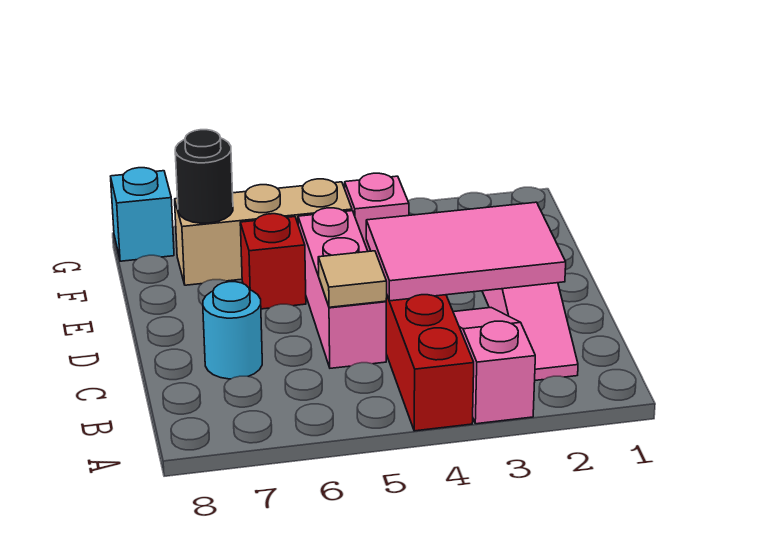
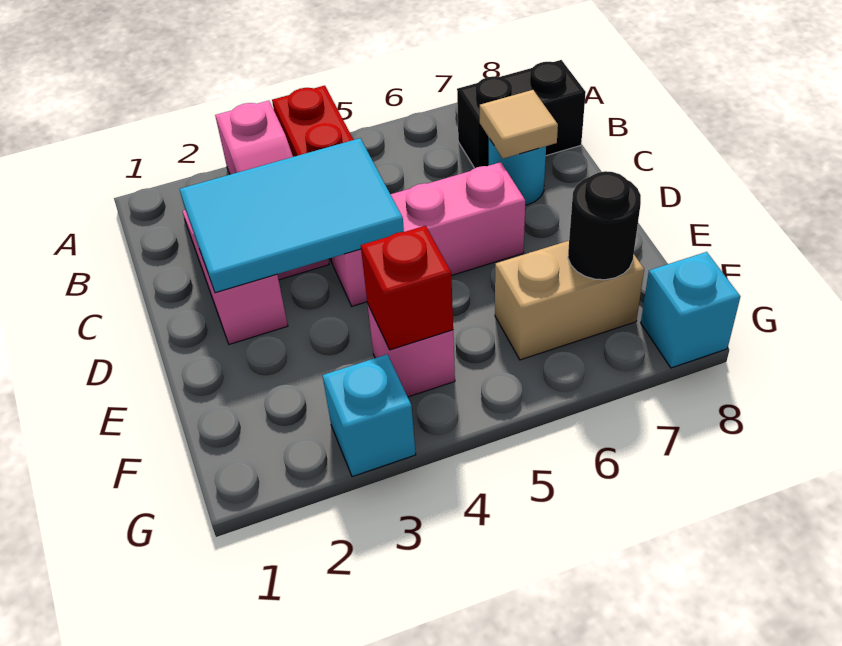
none -> black brick B7:B8 level 1
pink tile C2:D4 level 2 -> cyan tile C2:D4 level 2
pink brick C5:E5 level 1 -> pink brick D4:D6 level 1
tan tile C5 level 2 -> tan tile C7 level 2
red brick E6 level 1 -> red brick F4 level 2
tan brick F5:F7 level 1 -> tan brick F6:F7 level 1
none -> cyan brick G3 level 1

